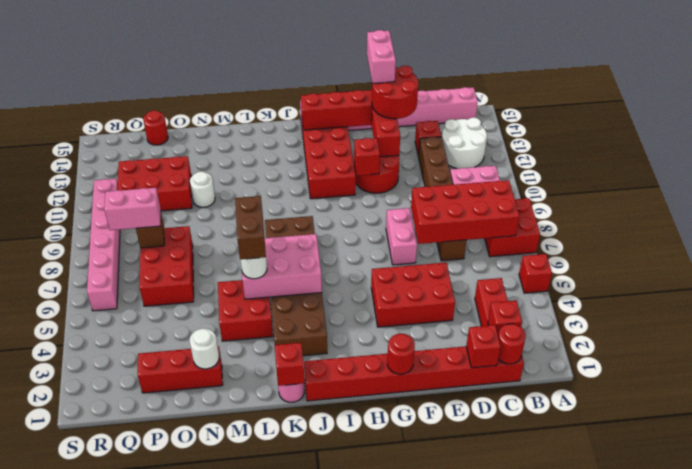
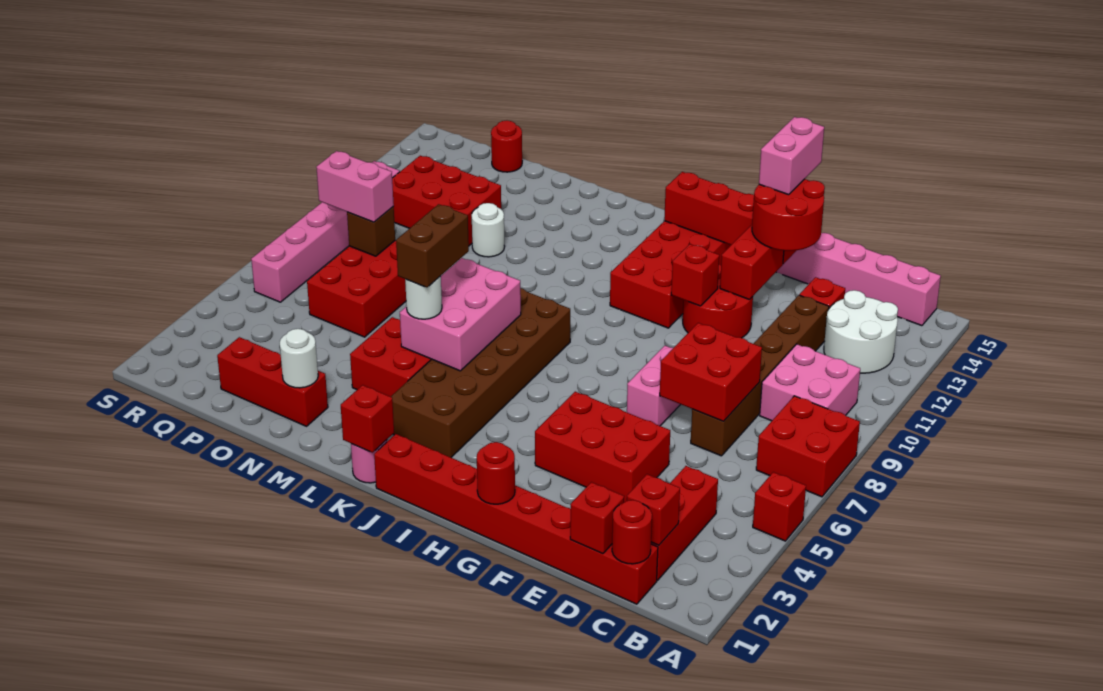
red brick B7:E8 level 2 -> red brick D7:E8 level 2
pink brick J5:L6 level 2 -> pink brick K5:L7 level 2

